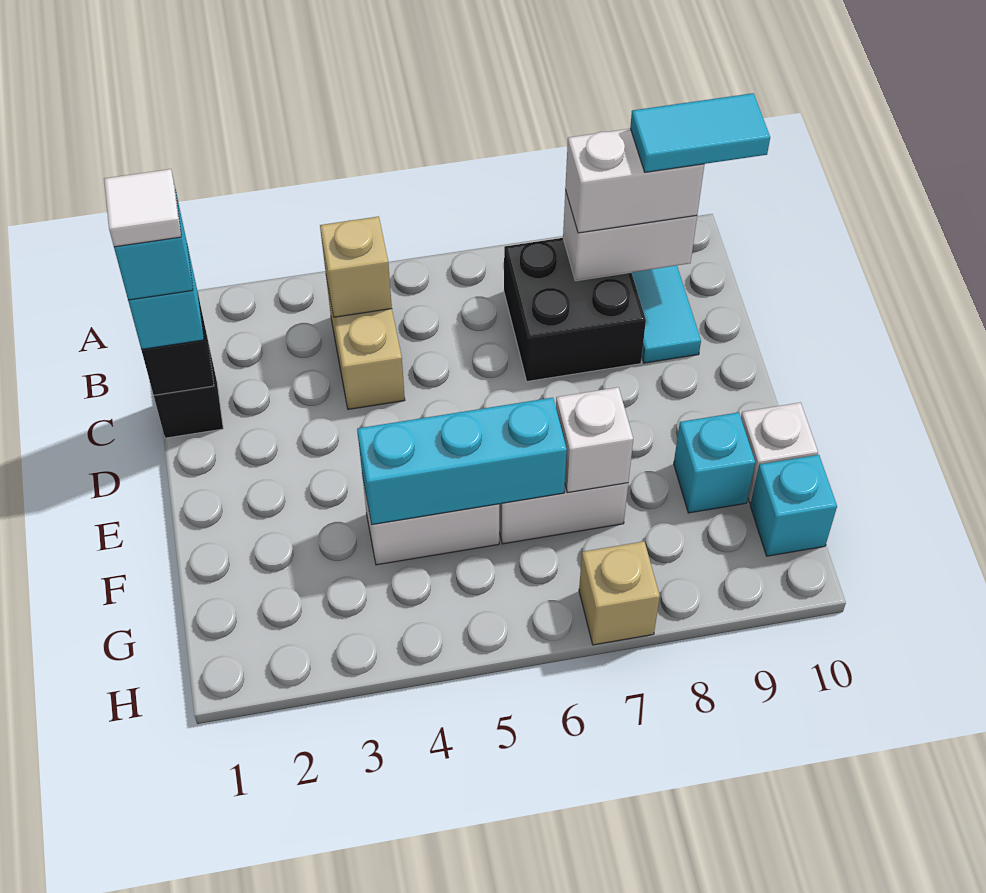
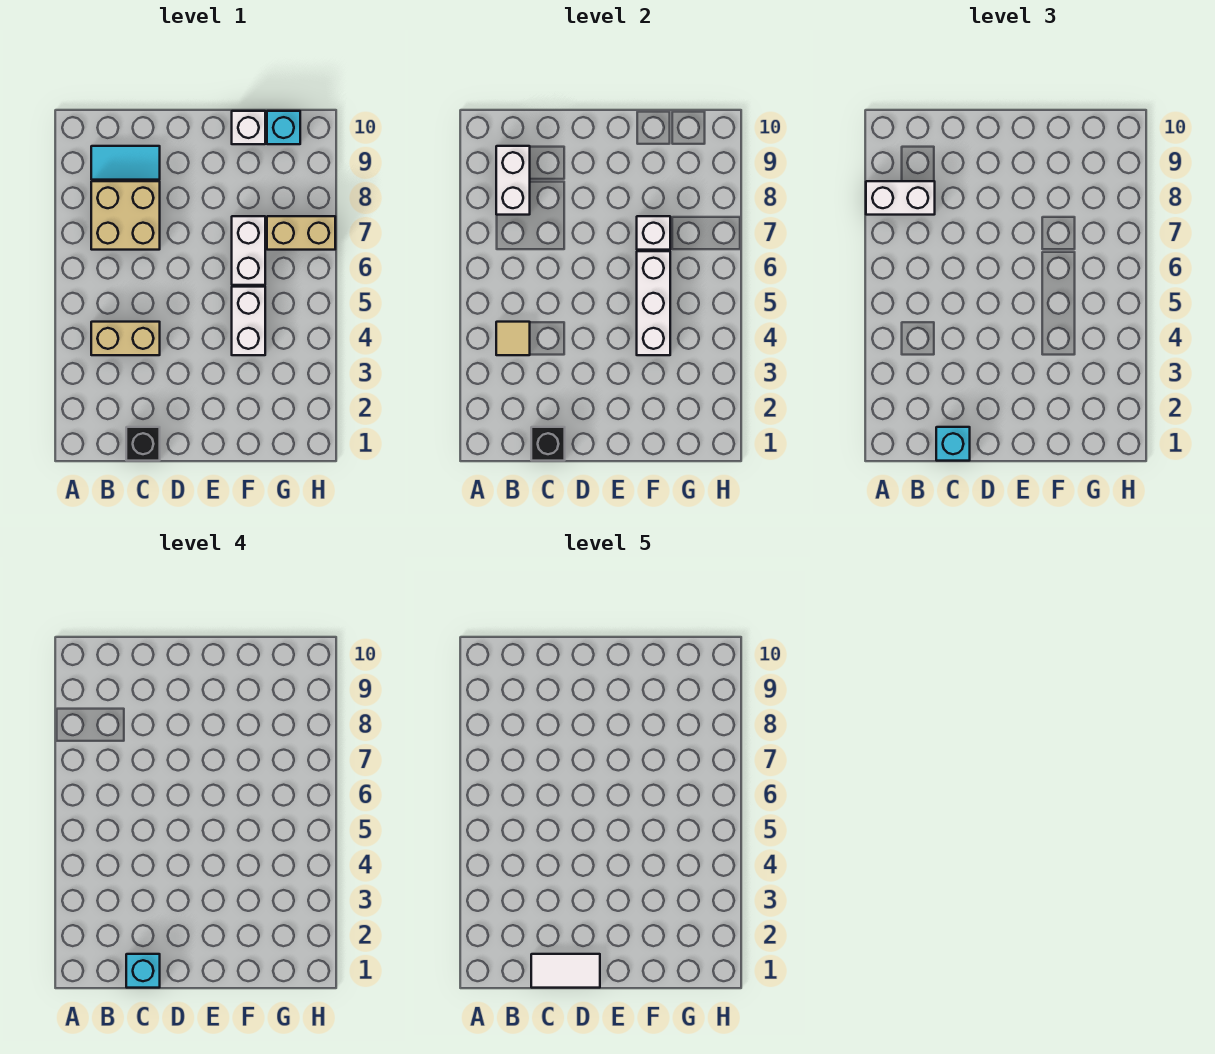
tan brick B4 level 2 -> tan tile B4 level 2
black brick B7:C8 level 1 -> tan brick B7:C8 level 1
white brick B8:B9 level 3 -> white brick A8:B8 level 3
cyan tile B9:B10 level 4 -> none
white tile C1 level 5 -> white tile C1:D1 level 5
cyan brick F4:F6 level 2 -> white brick F4:F6 level 2
cyan brick F9 level 1 -> none
tan brick H7 level 1 -> tan brick G7:H7 level 1

